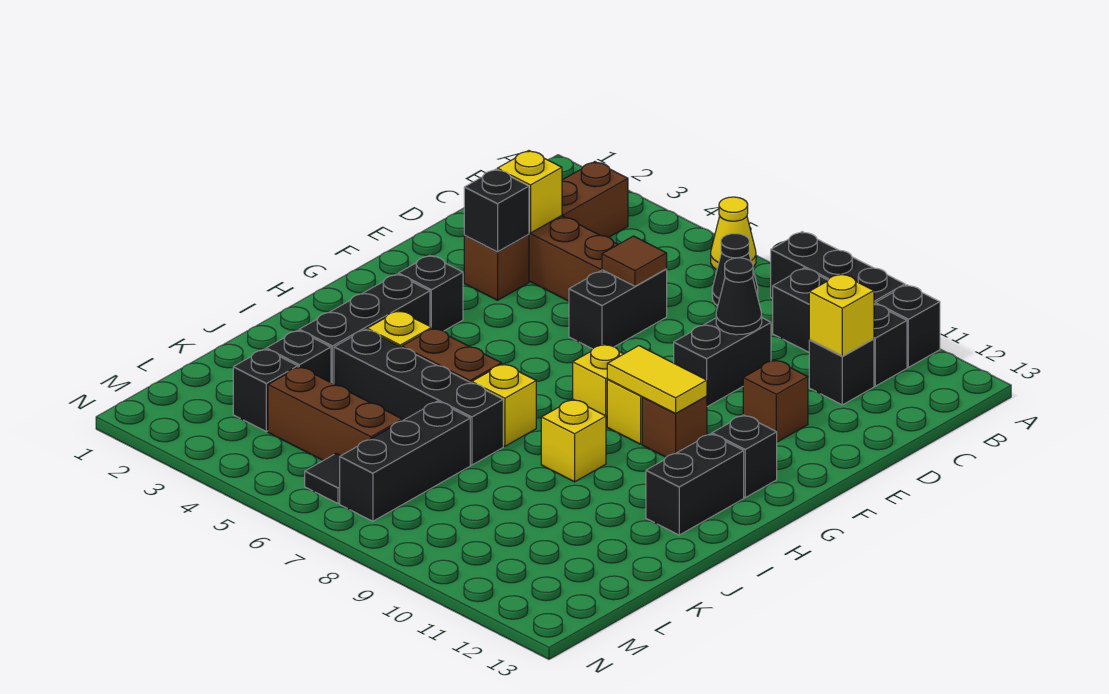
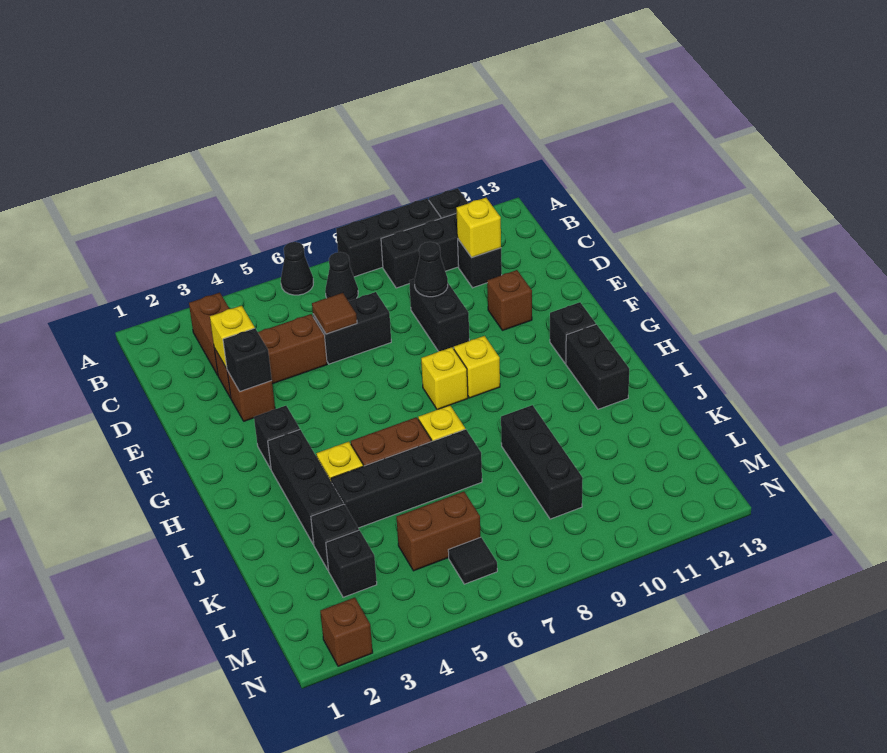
yellow cone A6 level 1 -> black cone A6 level 1
black brick D6:E6 level 1 -> black brick D6:D7 level 1
yellow tile G9:G10 level 2 -> none
brown brick G10 level 1 -> brown brick N2 level 1
yellow brick I9 level 1 -> none
black brick K7:M7 level 1 -> black brick J9:L9 level 1
brown brick L4:L6 level 1 -> brown brick L5:L6 level 1

